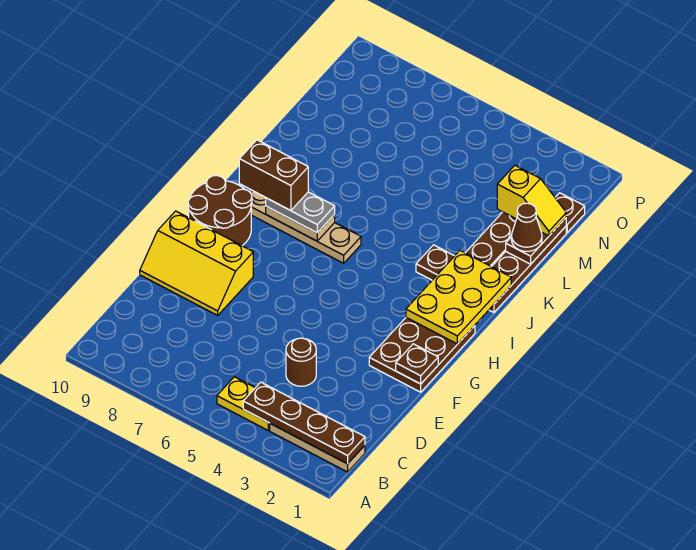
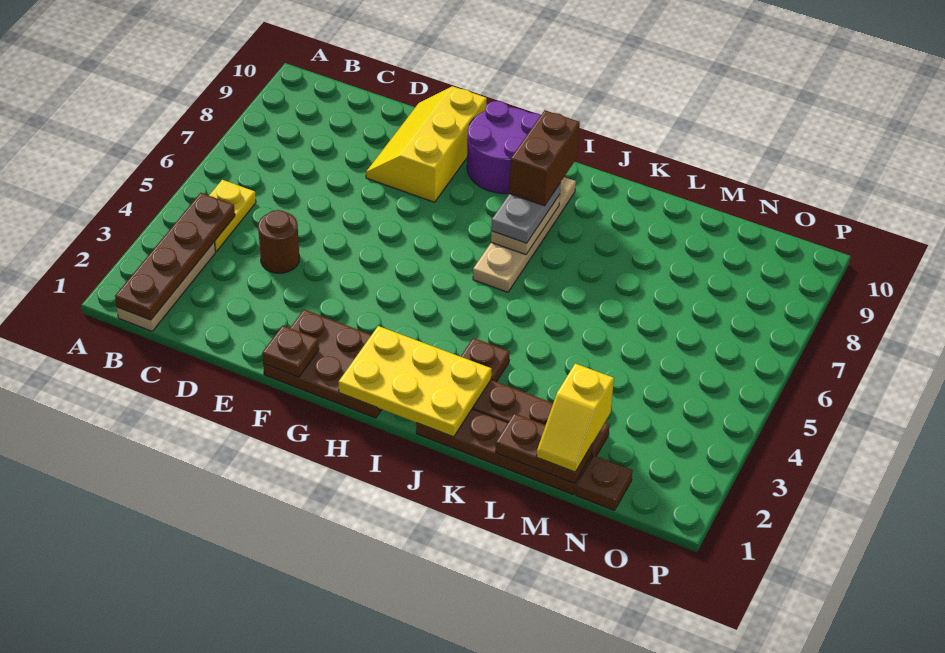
brown round brick G9:H10 level 1 -> purple round brick G9:H10 level 1
brown cone L1 level 3 -> none

